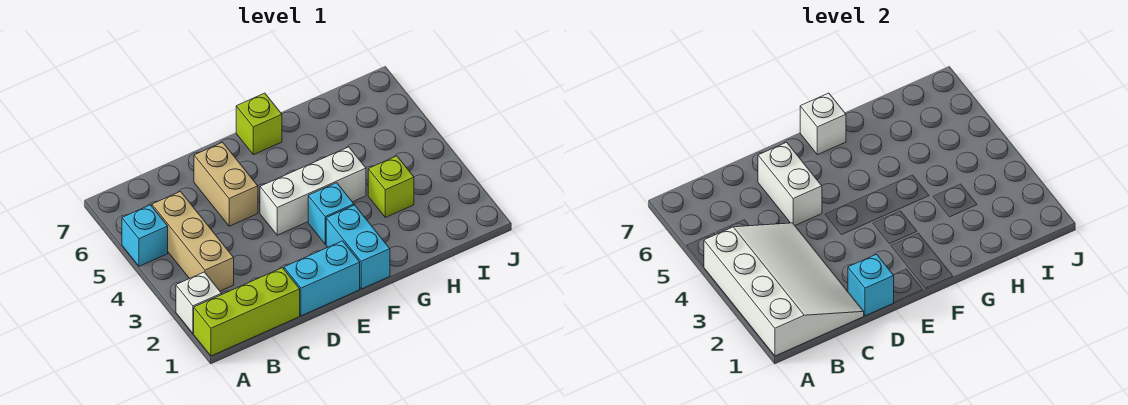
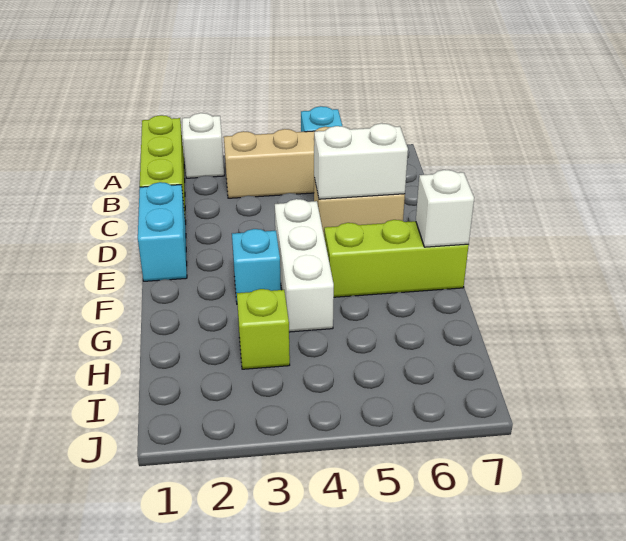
white slope A1:C4 level 2 top A -> none
cyan brick D1 level 2 -> none
cyan brick F1:F2 level 1 -> none
lime brick F7 level 1 -> lime brick F5:F7 level 1

